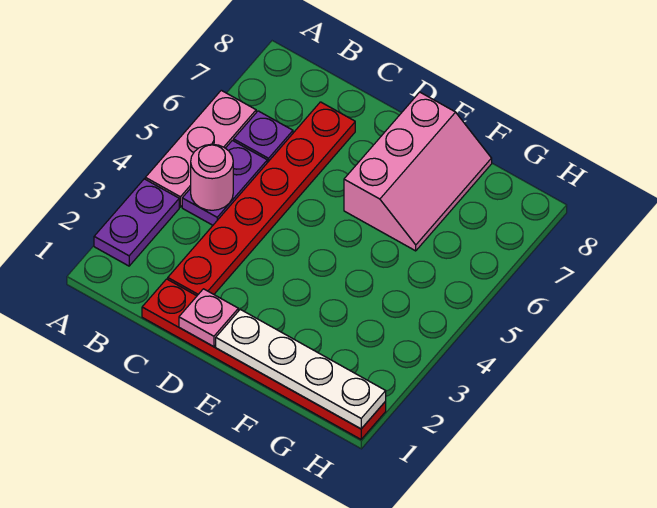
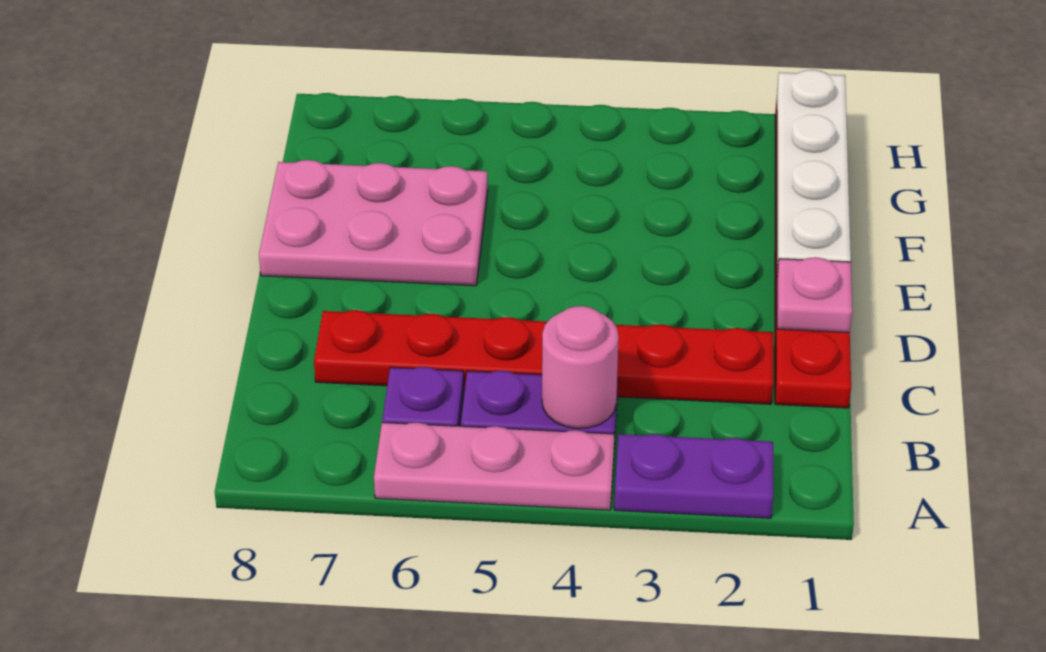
pink slope E6:F8 level 1 top E -> pink plate E6:F8 level 1

